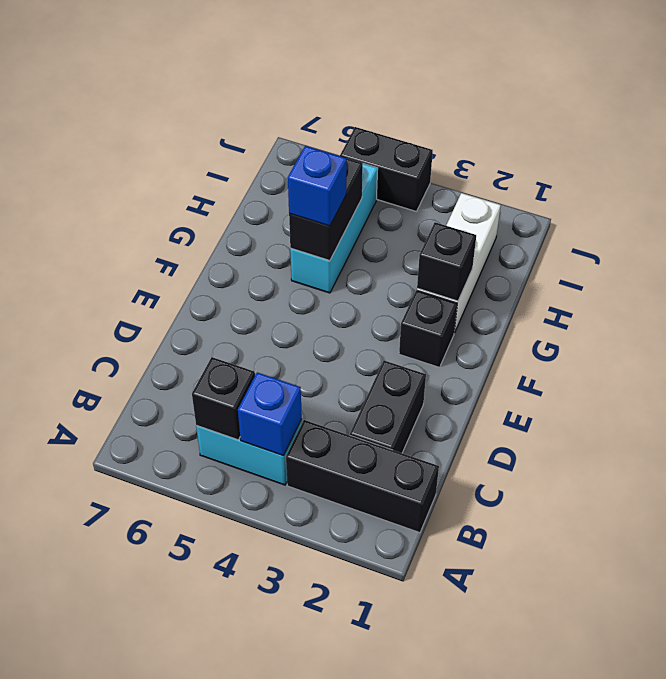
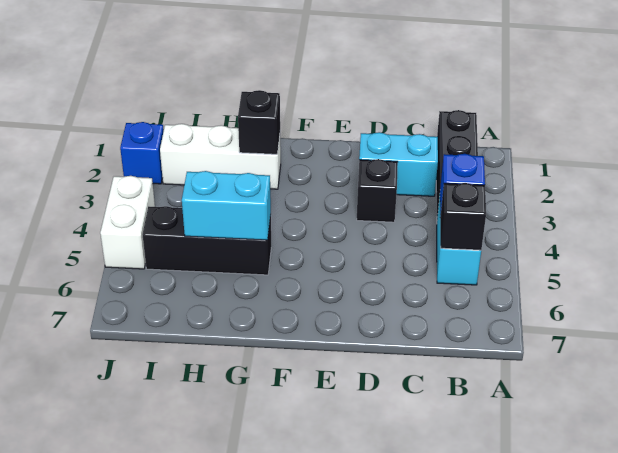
black brick C2:D2 level 1 -> cyan brick C2:D2 level 1
black brick F2 level 1 -> black brick D3 level 1
cyan brick G5:I5 level 1 -> black brick G5:I5 level 1
black brick G5:H5 level 2 -> cyan brick G5:H5 level 2
blue brick G5 level 3 -> blue brick J2 level 1
black brick J4:J5 level 1 -> white brick J4:J5 level 1

